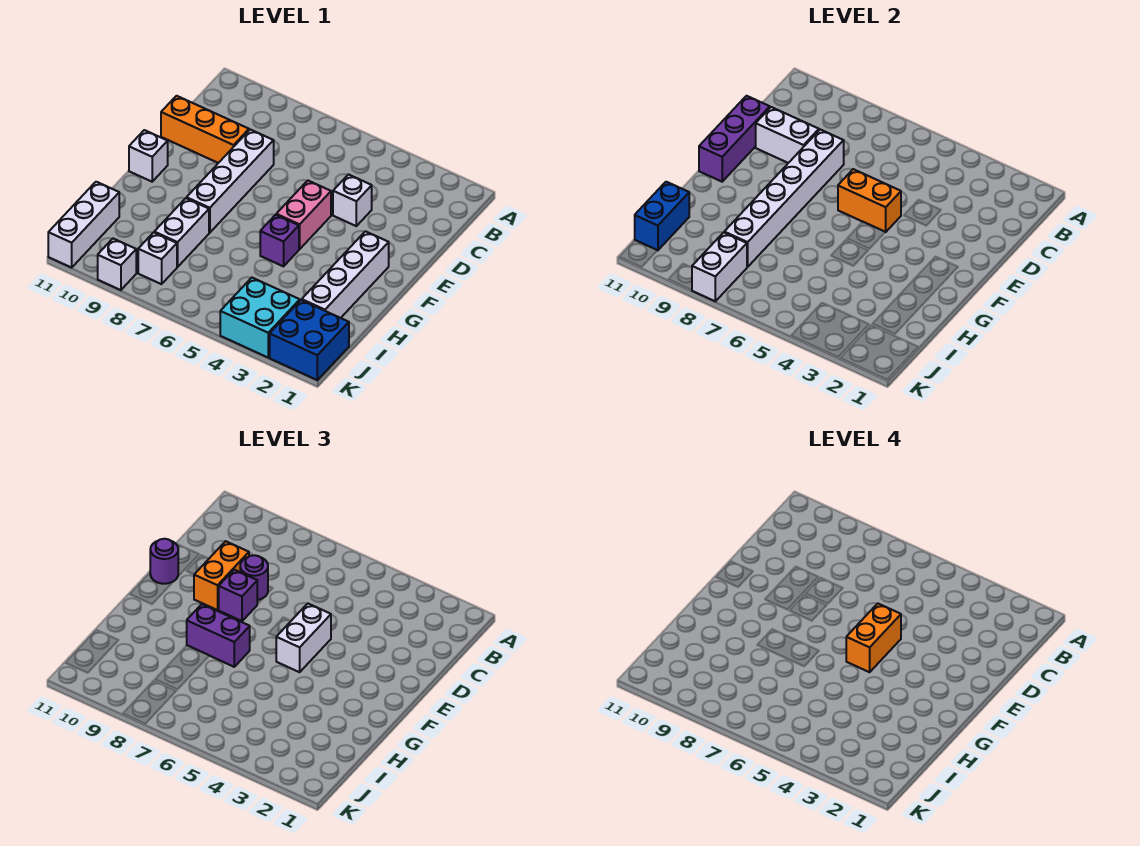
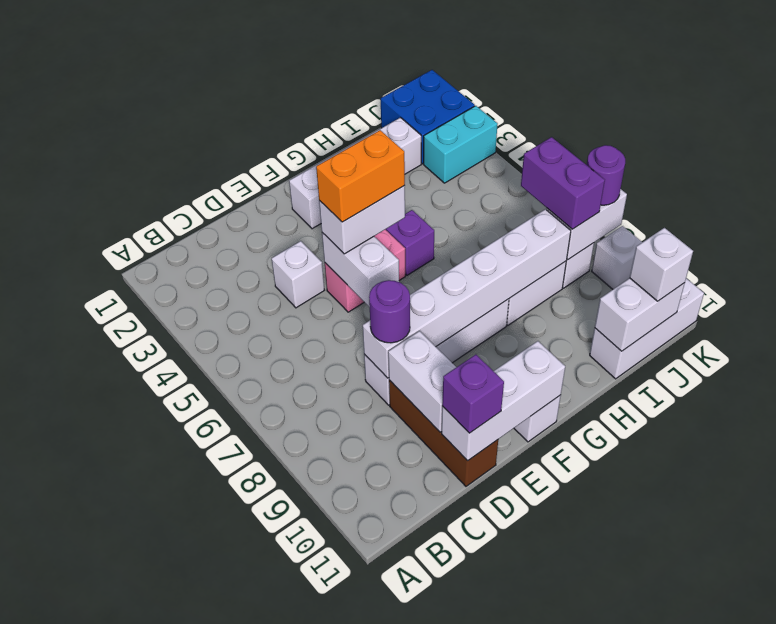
orange brick D9:D11 level 1 -> brown brick D9:D11 level 1
orange brick D9:E9 level 3 -> none
purple brick D11:F11 level 2 -> white brick D11:F11 level 2
orange brick E5:E6 level 2 -> white brick E5:E6 level 2
purple brick E8 level 3 -> purple brick D11 level 3
purple round brick E11 level 3 -> purple round brick K8 level 3
purple brick G7:G8 level 3 -> purple brick J7:J8 level 3
blue brick I11:J11 level 2 -> white brick I11:J11 level 2
cyan brick J3:K4 level 1 -> cyan brick J3:K3 level 1
none -> white brick J11 level 3

